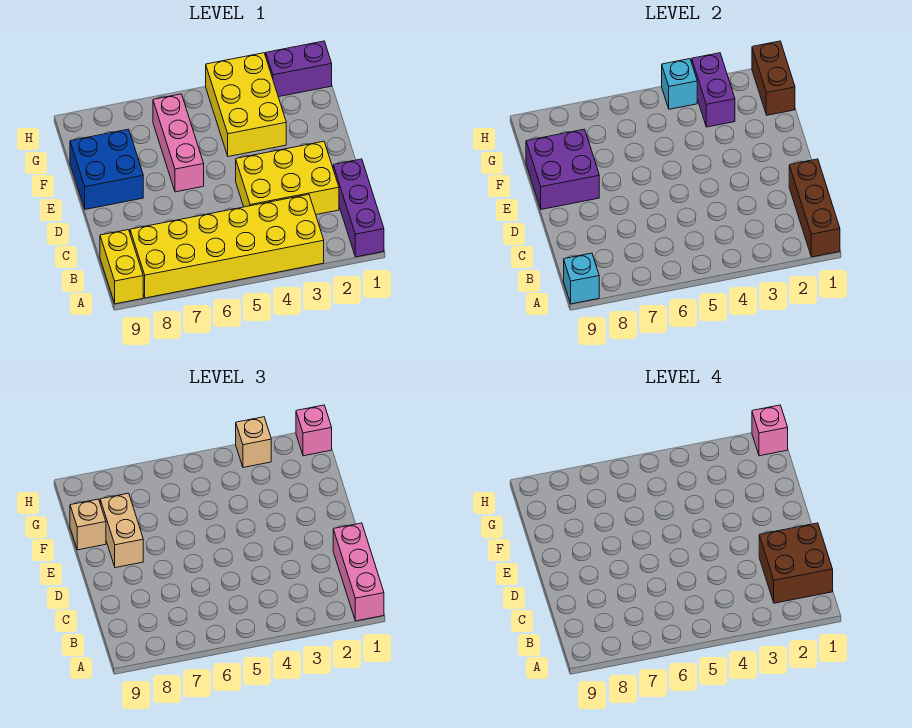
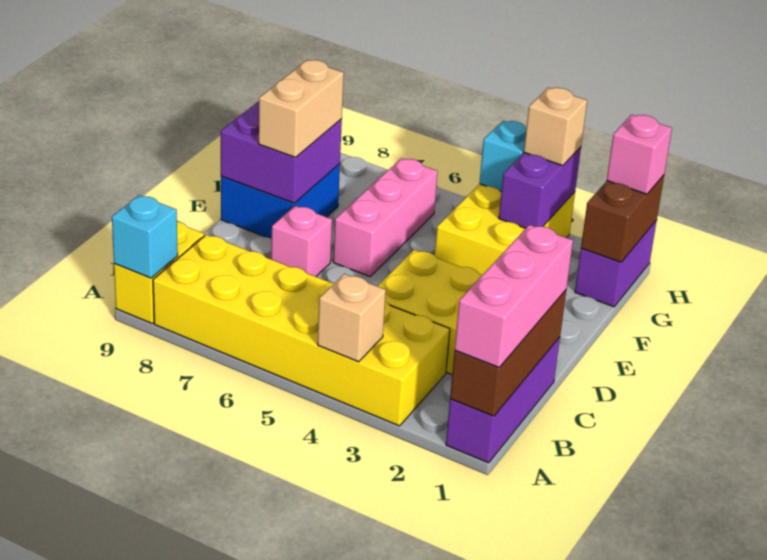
brown brick B1:C2 level 4 -> none
tan brick F9 level 3 -> tan brick A4 level 2
purple brick H1:H2 level 1 -> purple brick G1:H1 level 1
pink brick H1 level 4 -> pink brick D7 level 1

